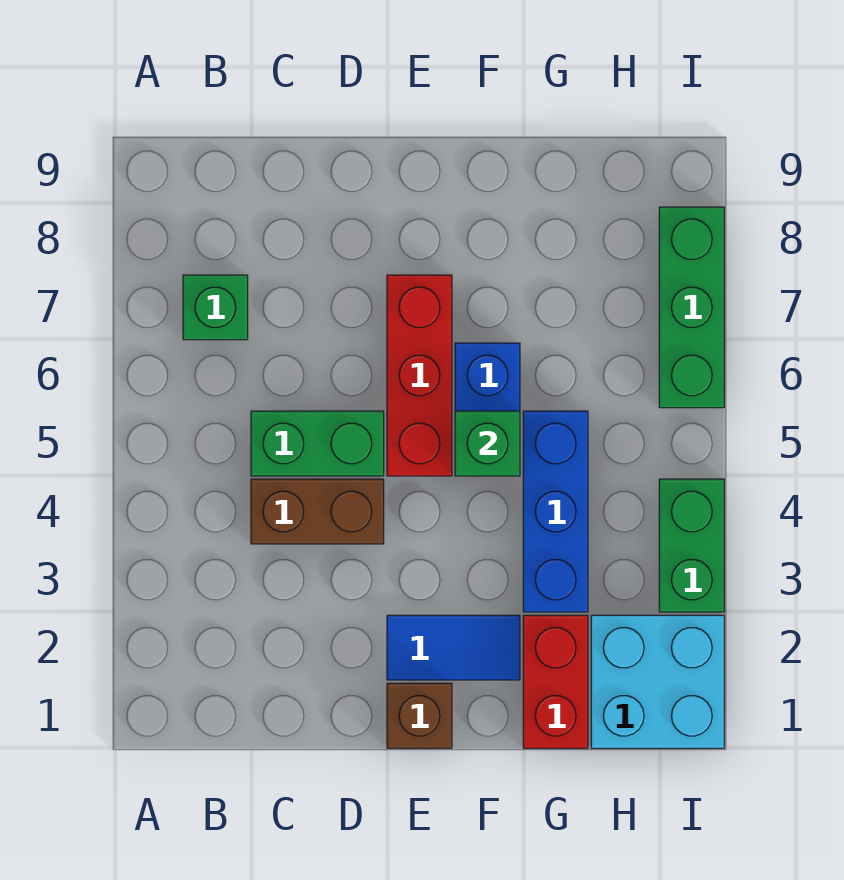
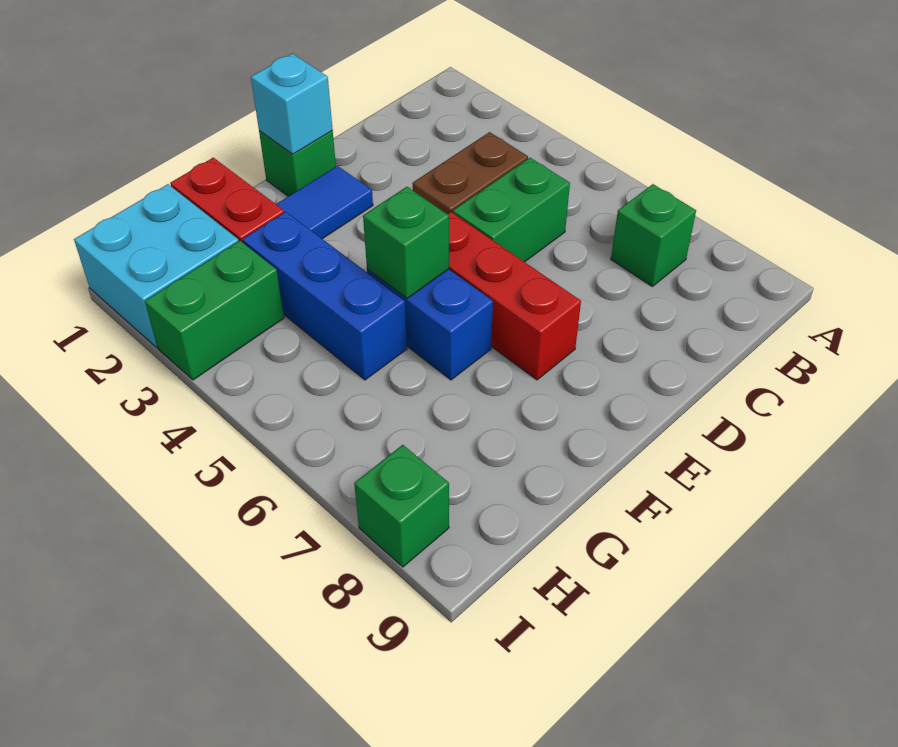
brown brick E1 level 1 -> green brick E1 level 1
none -> cyan brick E1 level 2
green brick I3:I4 level 1 -> green brick H3:I3 level 1
green brick I6:I8 level 1 -> green brick I8 level 1

